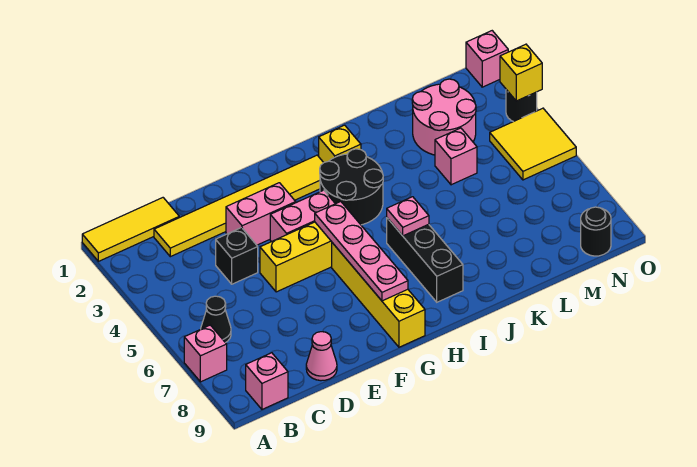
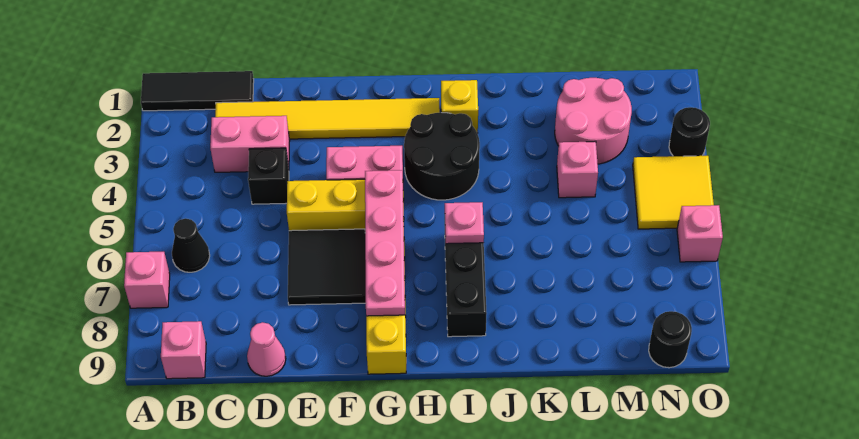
yellow tile A1:C1 level 1 -> black tile A1:C1 level 1
pink brick E3:F3 level 1 -> pink brick C3:D3 level 1
none -> black tile E6:F7 level 1
pink brick O1 level 1 -> pink brick O6 level 1
yellow brick O3 level 2 -> none

